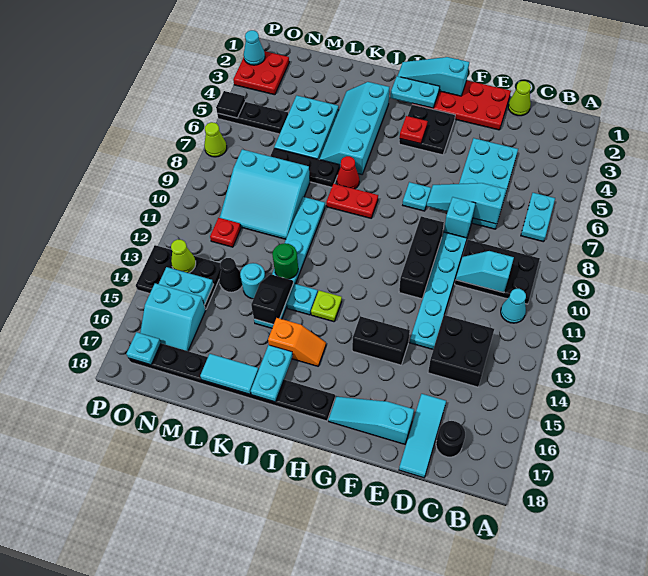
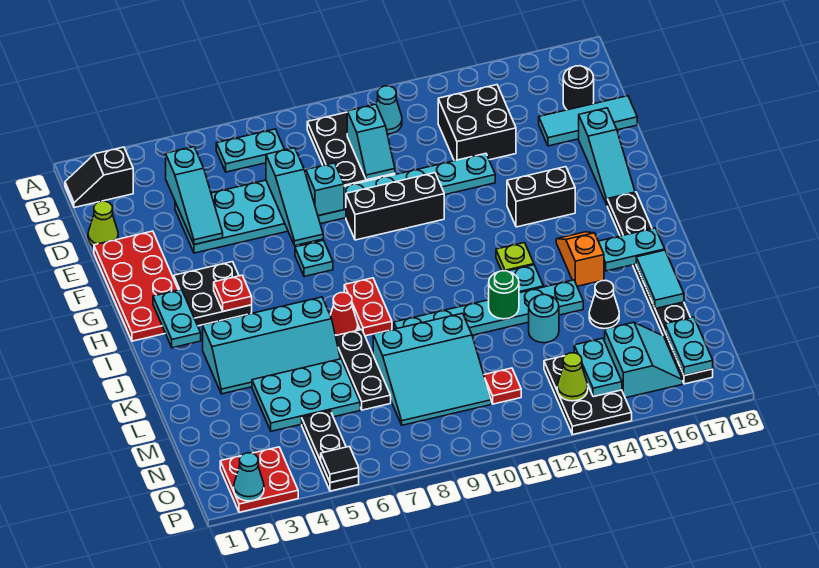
black brick F14:G14 level 1 -> black brick G14:G15 level 1
cyan slope G1:I1 level 2 top G -> cyan slope C4:E4 level 2 top C
black slope K13:K14 level 2 top 14 -> black slope B1:B2 level 1 top 2
cyan slope L8:N10 level 1 top 8 -> cyan slope L8:N10 level 1 top L
black cone M13 level 1 -> black cone L15 level 1
cyan plate O17 level 2 -> cyan plate N17:O17 level 2
lime cone P7 level 1 -> none

